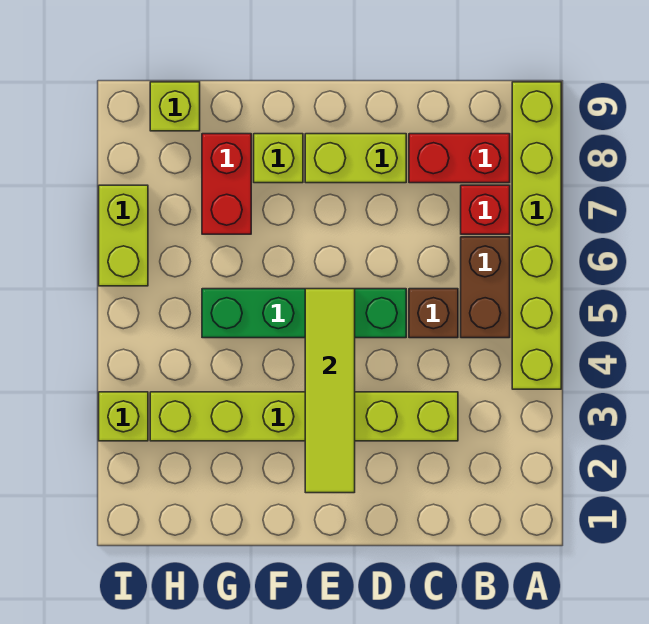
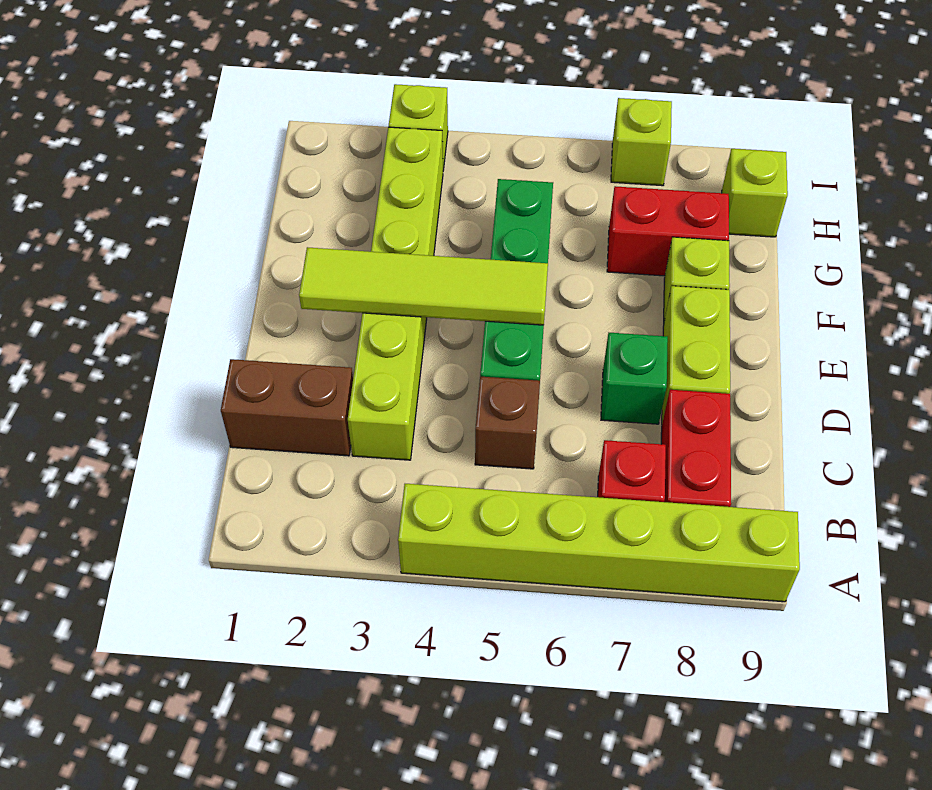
brown brick B5:B6 level 1 -> brown brick C1:C2 level 1
none -> green brick D7 level 1
lime brick I6:I7 level 1 -> lime brick I7 level 1

